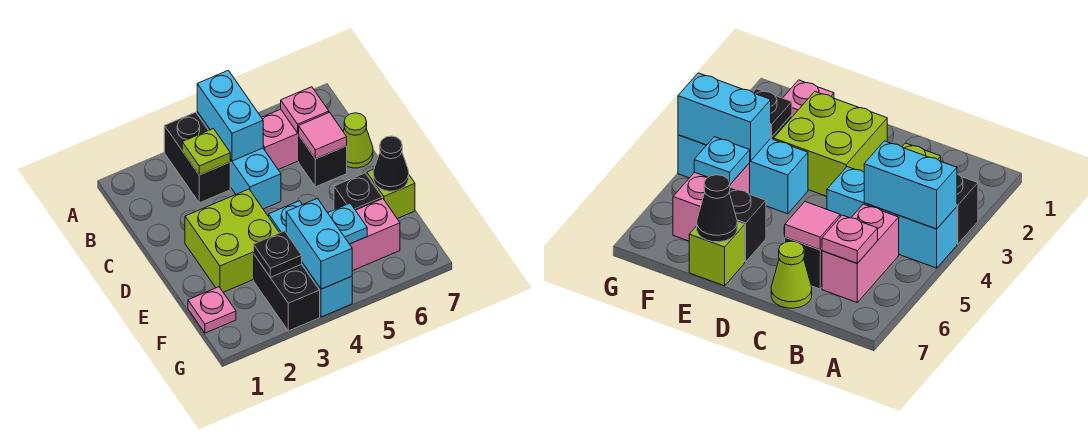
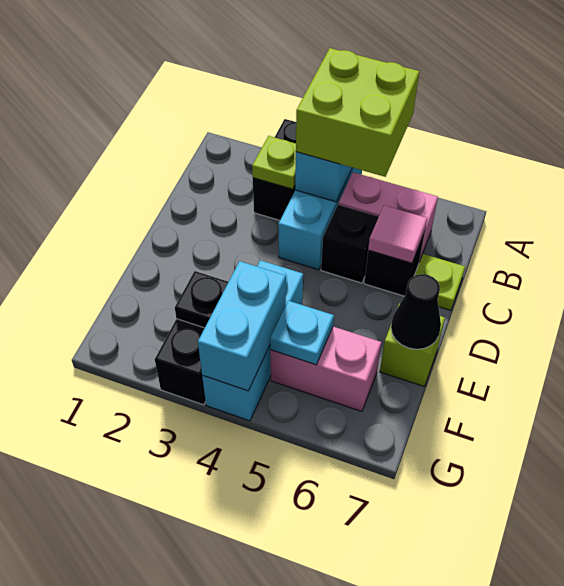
pink plate B6 level 2 -> none
lime cone C7 level 1 -> lime plate C7 level 1
lime brick D2:E3 level 1 -> lime brick A4:B5 level 3
black brick E6 level 1 -> black brick C5 level 1
pink plate F1 level 1 -> none

